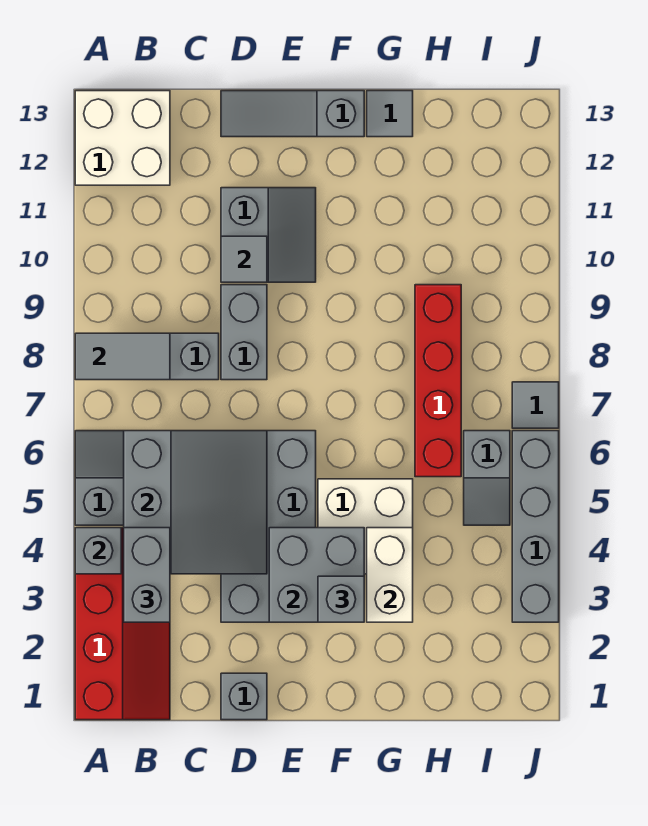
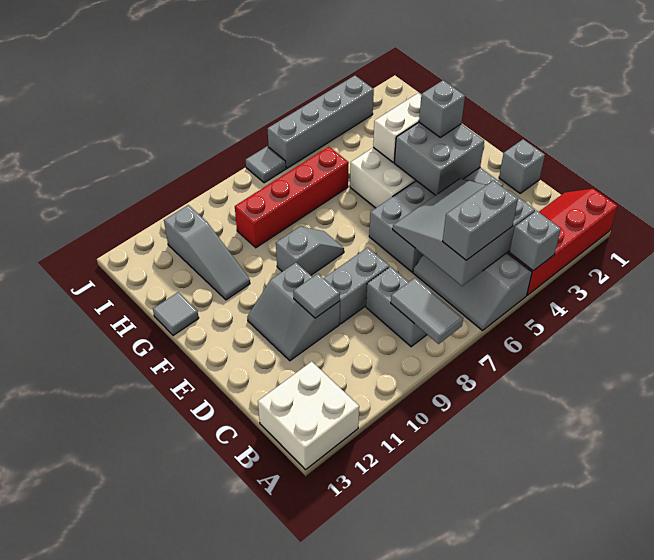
grey brick B3:B4 level 3 -> grey brick B5:B6 level 3
grey slope D10:E11 level 1 top D -> grey slope D10:E11 level 1 top 10
grey slope D13:F13 level 1 top F -> grey slope G11:I11 level 1 top I
grey slope I5:I6 level 1 top 6 -> grey slope F8:F9 level 1 top 9

